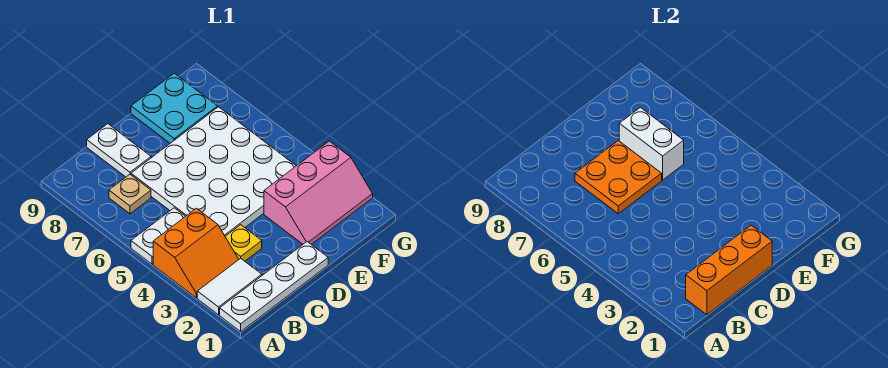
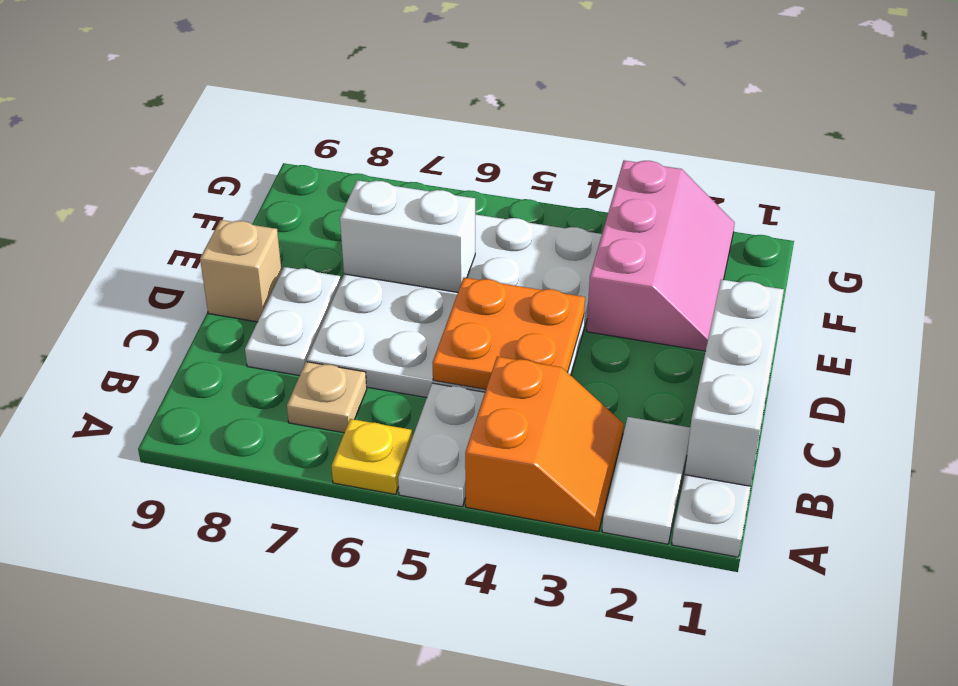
orange brick B1:D1 level 2 -> white brick B1:D1 level 2
yellow plate C3 level 1 -> yellow plate A6 level 1
orange plate C6:D7 level 2 -> orange plate C4:D5 level 2
white plate C8:C9 level 1 -> white plate C8:D8 level 1
none -> tan brick D9 level 1
cyan plate E8:F9 level 1 -> none

